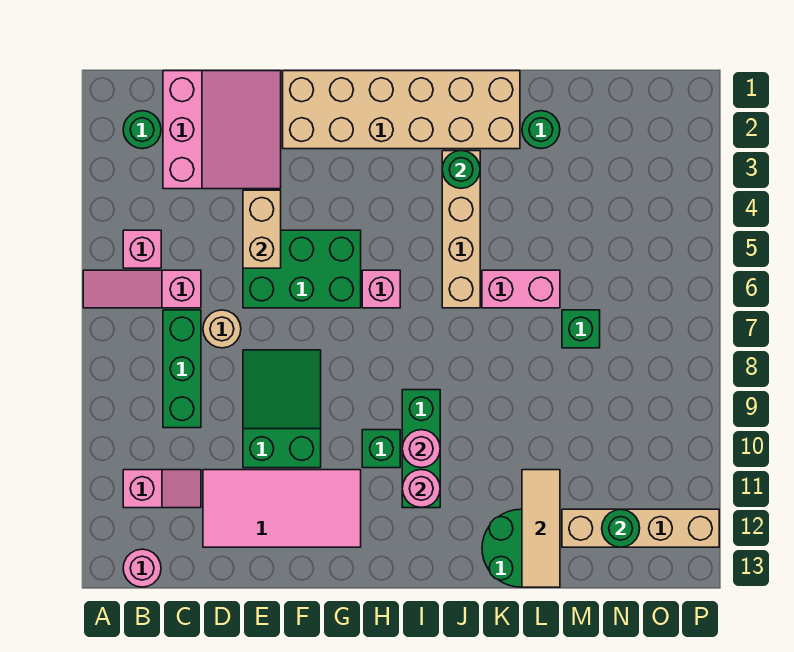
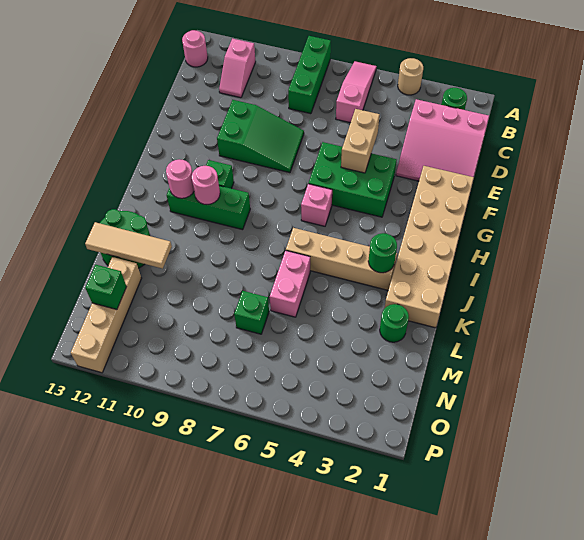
pink brick B5 level 1 -> none
green brick C7:C9 level 1 -> green brick A8:C8 level 1
tan round brick D7 level 1 -> tan round brick A4 level 1
pink tile D11:G12 level 1 -> none
tan brick E4:E5 level 2 -> tan brick E5:F5 level 2
green brick E5:G6 level 1 -> green brick F4:G6 level 1
green round brick N12 level 2 -> green brick N12 level 2

